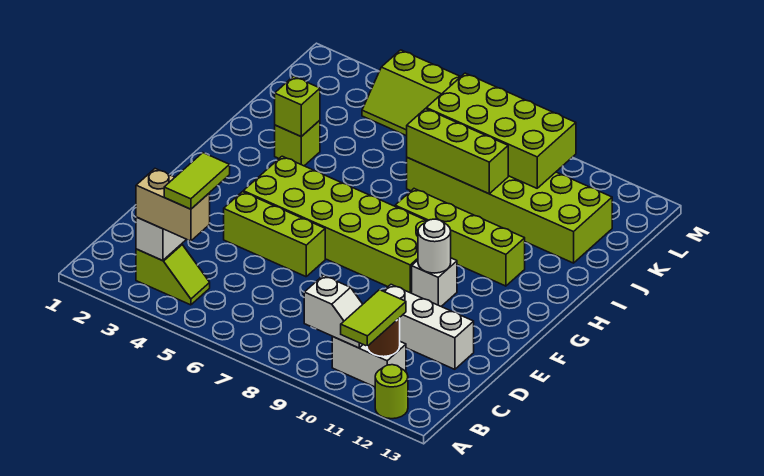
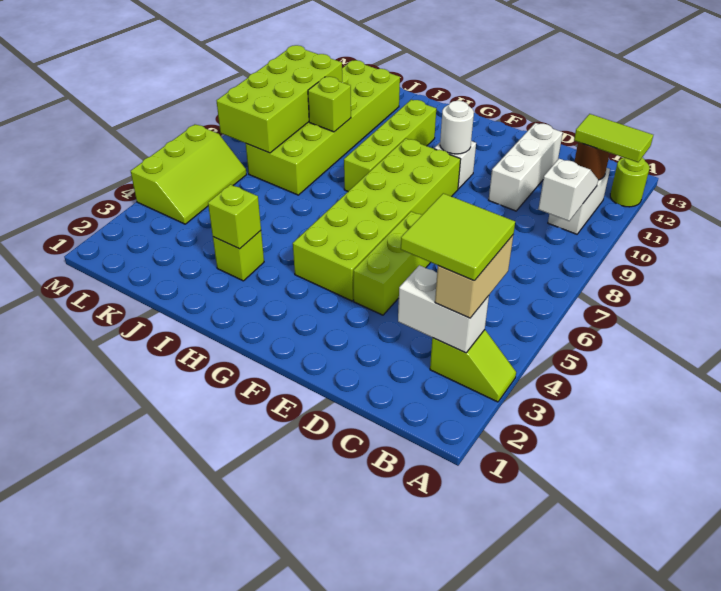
lime slope B3:B4 level 1 top 3 -> lime slope A3:B3 level 1 top B
lime tile B4:C4 level 4 -> lime tile B3:C4 level 4
lime brick J7:J9 level 2 -> lime brick J9 level 2

